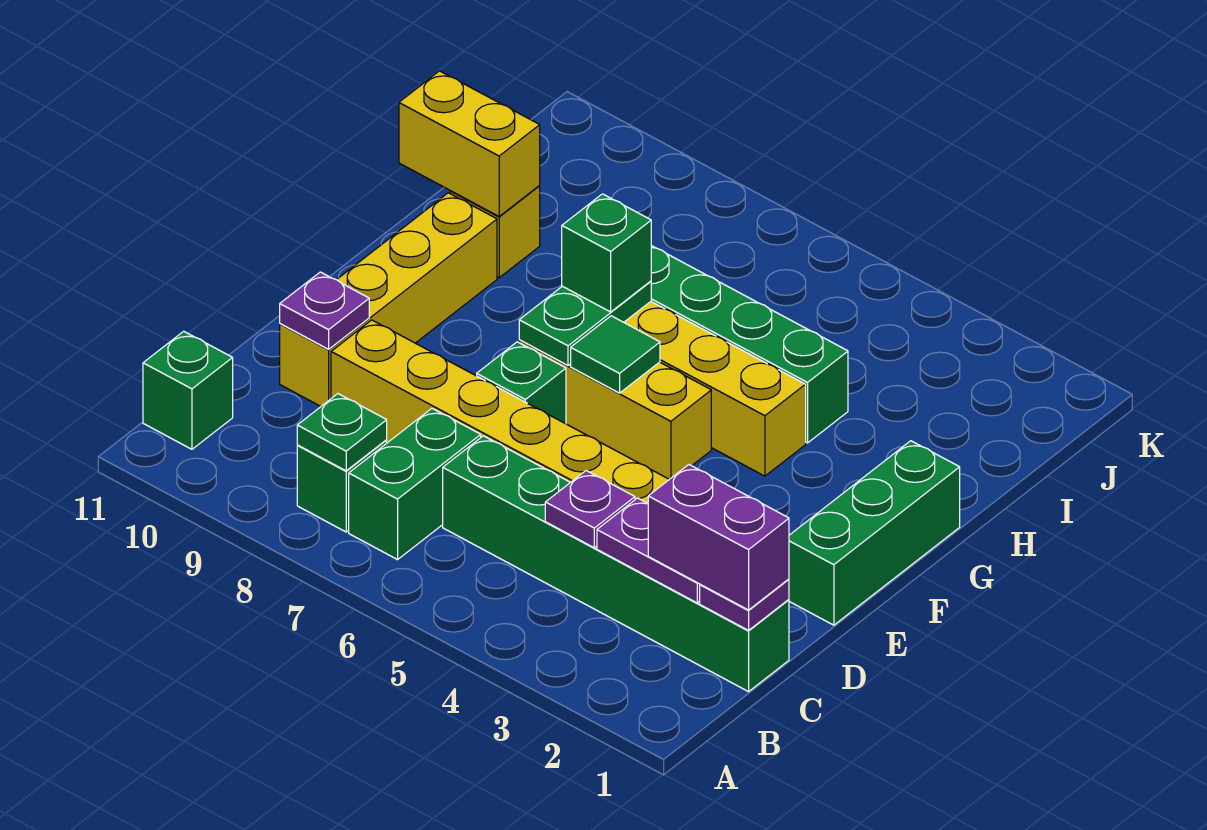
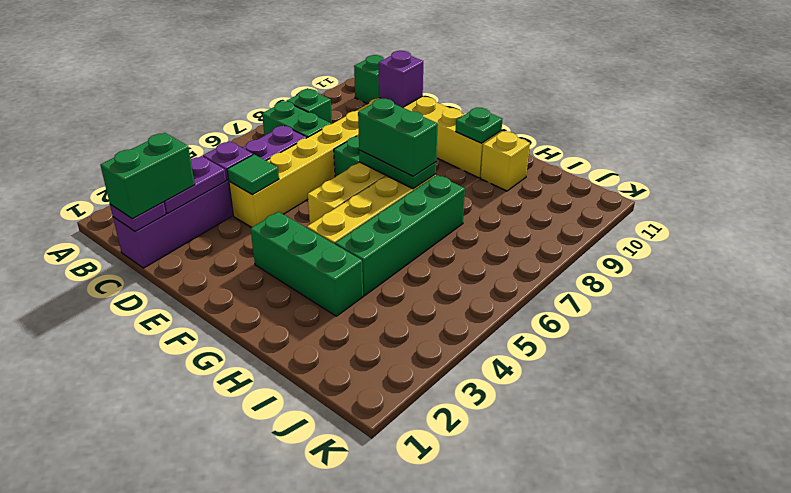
green plate B8 level 2 -> green plate G10 level 2
green brick C1:C6 level 1 -> purple brick C1:C6 level 1
purple brick C1:C2 level 3 -> green brick C1:C2 level 3
purple plate D10 level 2 -> purple brick D10 level 2
green brick E1:G1 level 1 -> green brick F3:H3 level 1
green tile F6 level 2 -> green tile D4 level 2
green brick G7 level 3 -> green brick F7:G7 level 3
yellow brick H10:H11 level 2 -> none

